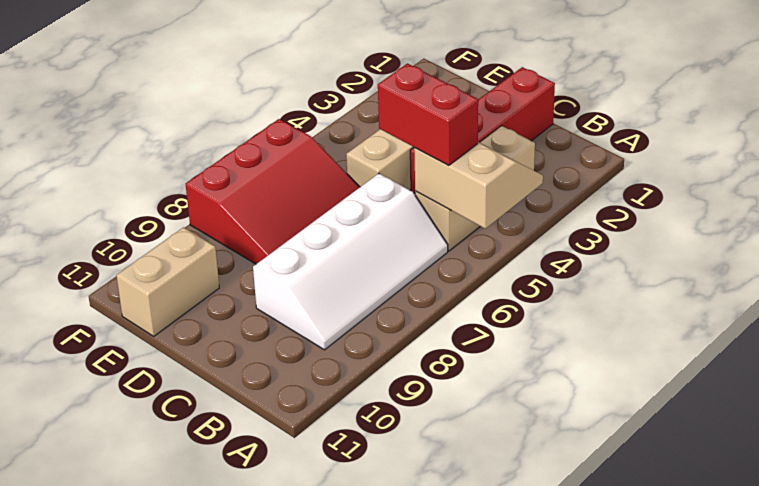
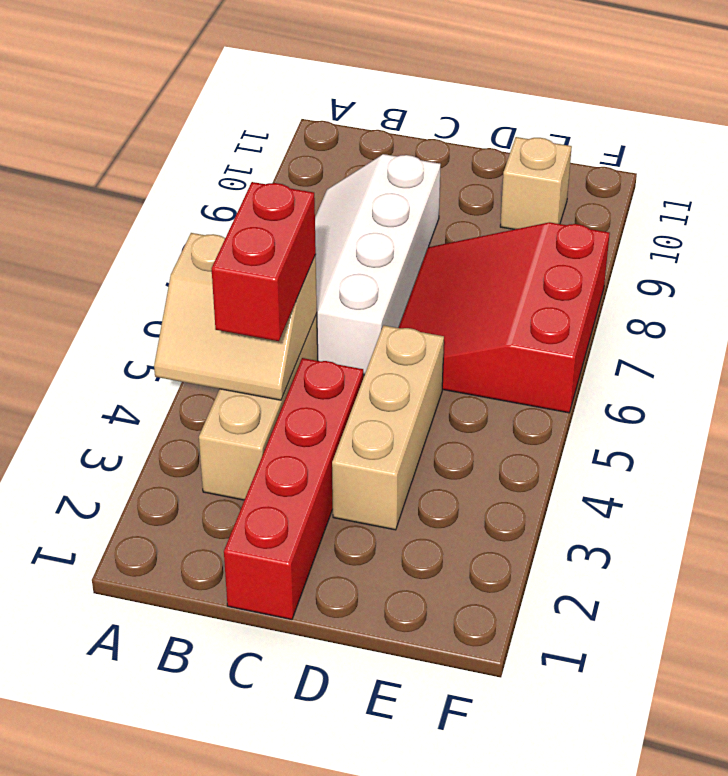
red brick B5:C5 level 3 -> red brick B4:B5 level 3
tan brick E10:E11 level 1 -> tan brick E10 level 1

